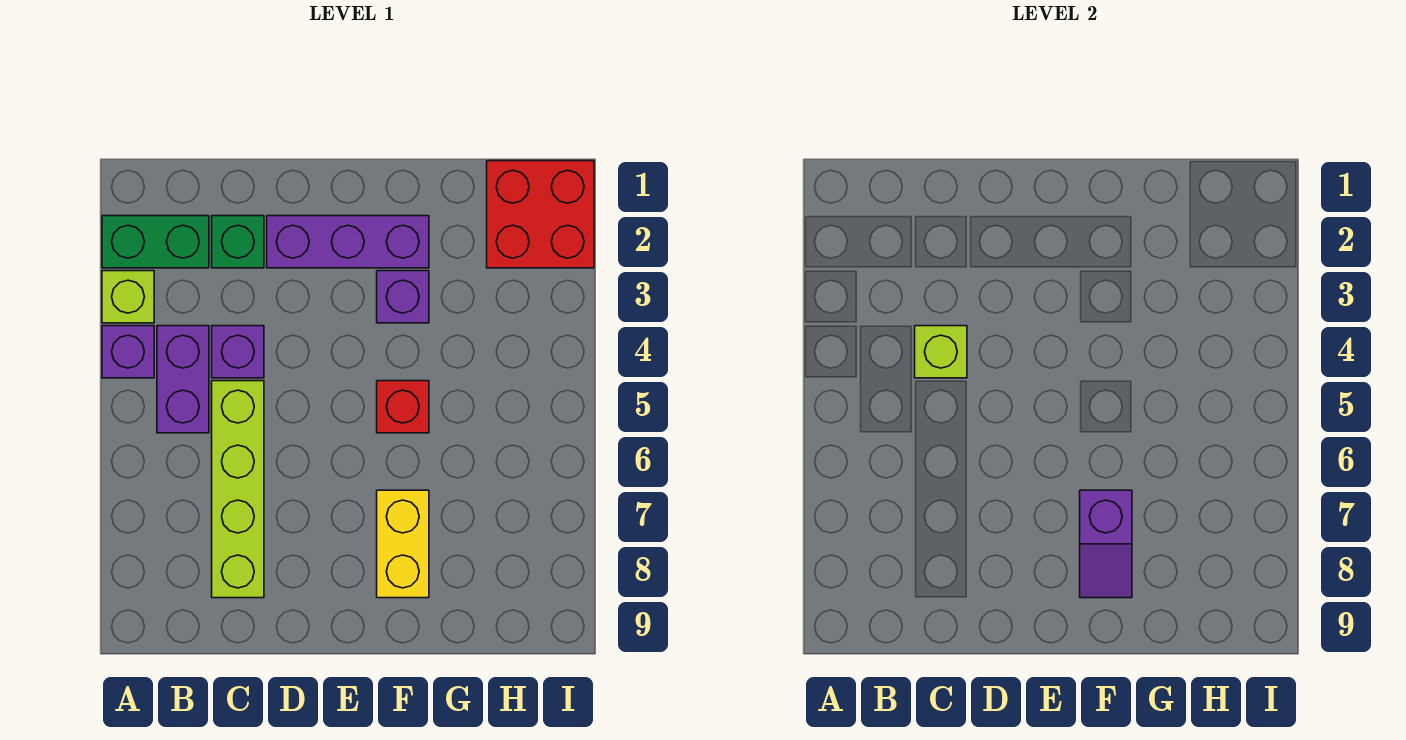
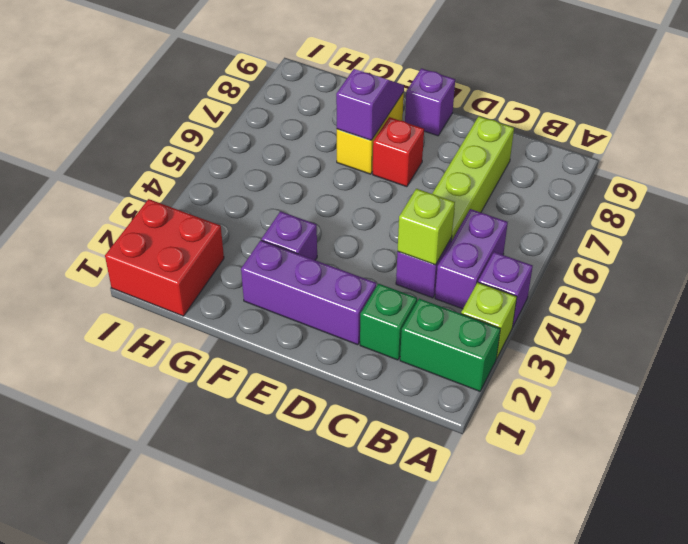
none -> purple brick E9 level 1
red brick F5 level 1 -> red brick E7 level 1

